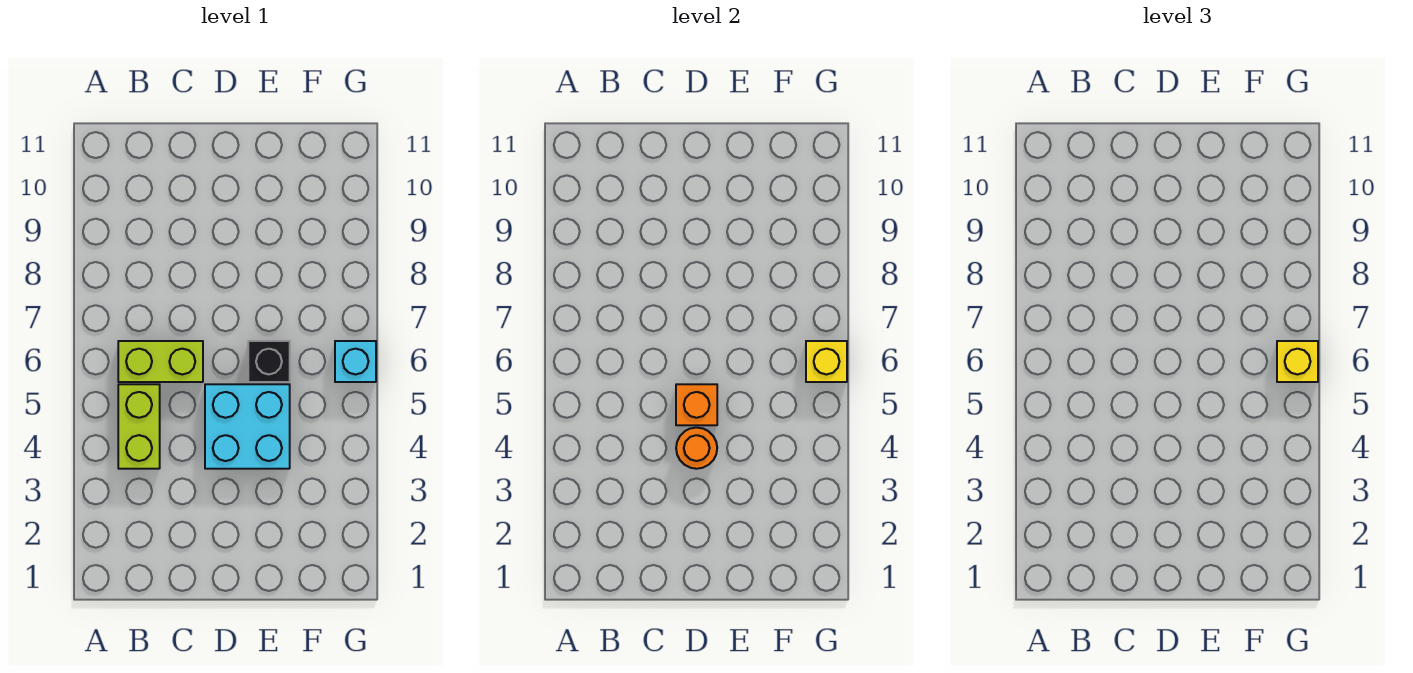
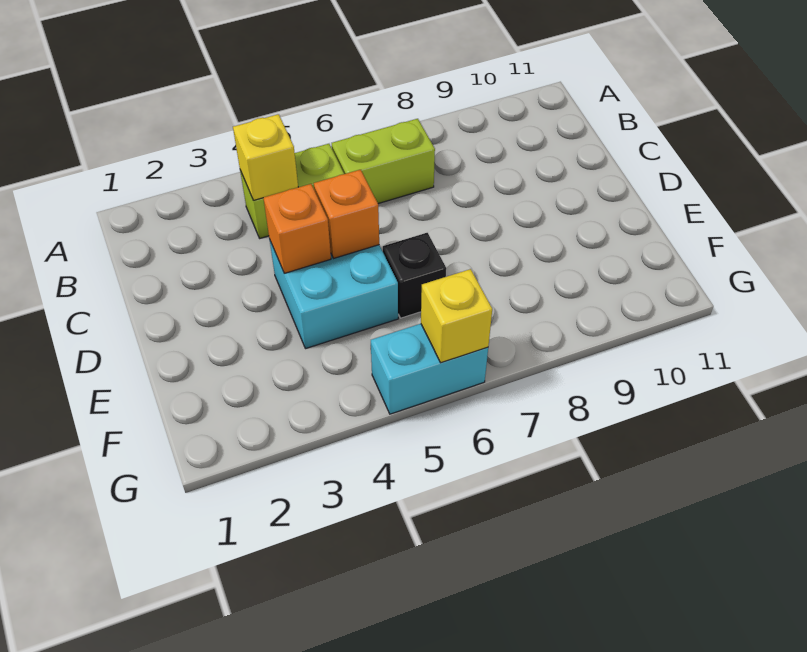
lime brick B6:C6 level 1 -> lime brick B6:B7 level 1
orange round brick D4 level 2 -> orange brick D4 level 2
cyan brick G6 level 1 -> cyan brick G5:G6 level 1
yellow brick G6 level 3 -> yellow brick B4 level 2

